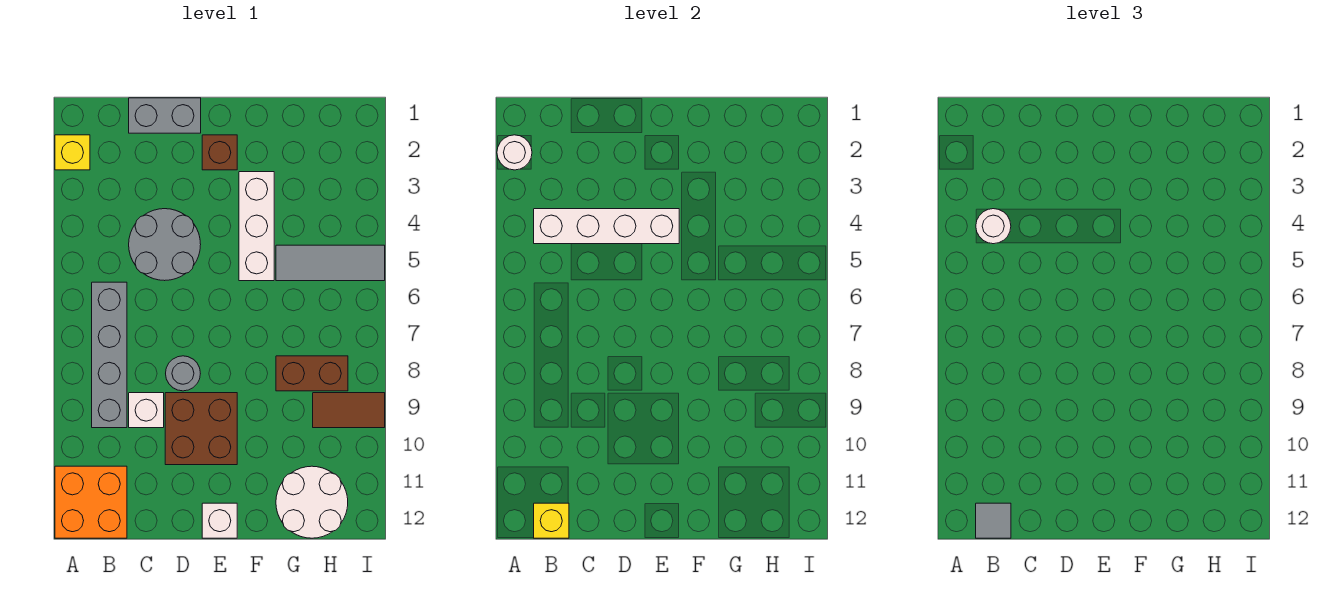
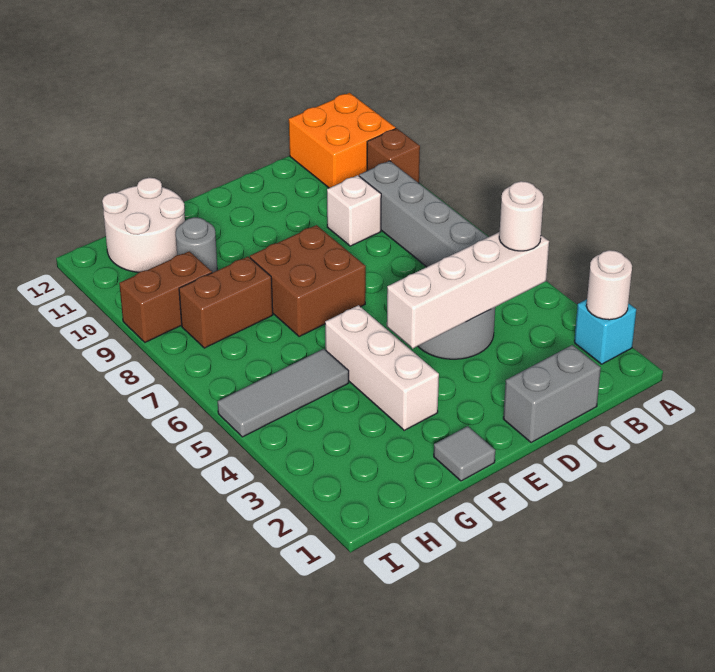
yellow brick A2 level 1 -> cyan brick A2 level 1
yellow brick B12 level 2 -> none
grey tile B12 level 3 -> grey tile F1 level 1
grey round brick D8 level 1 -> grey round brick G10 level 1
brown brick D9:E10 level 1 -> brown brick E7:F8 level 1
brown brick E2 level 1 -> brown brick A10 level 1
white brick E12 level 1 -> none
brown tile H9:I9 level 1 -> brown brick H9:I9 level 1

